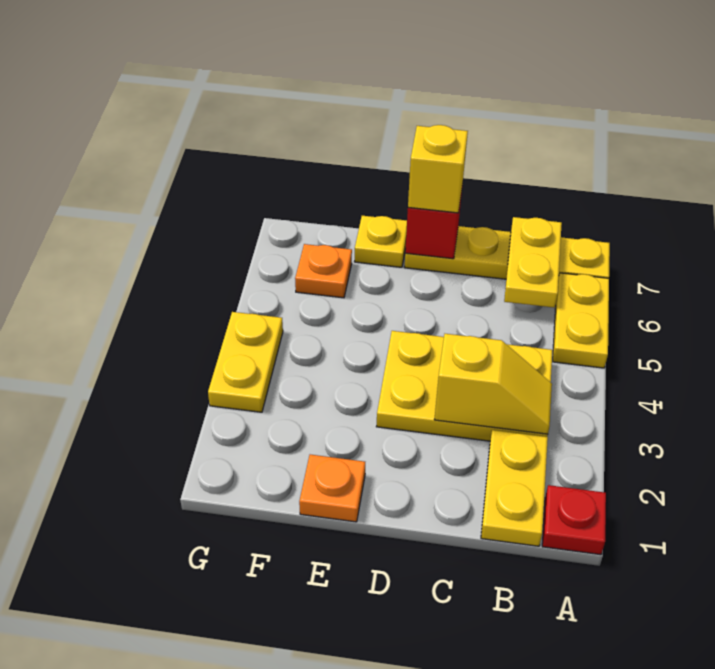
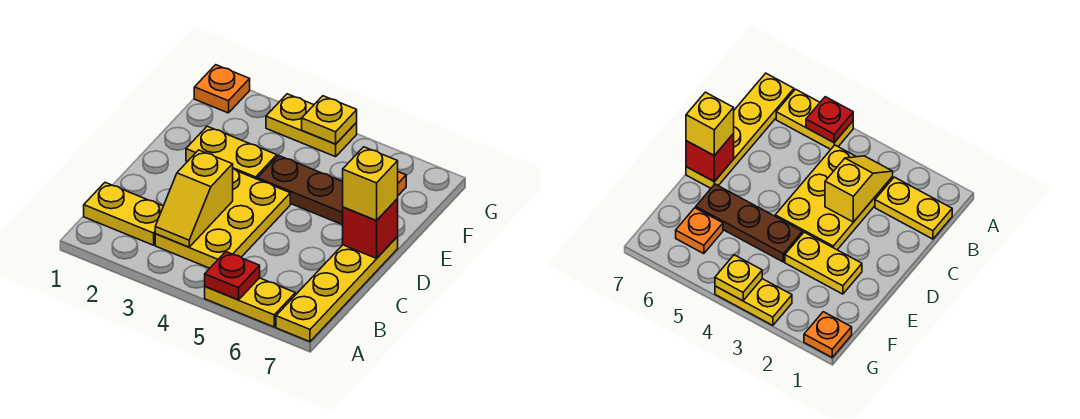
red plate A1 level 1 -> red plate A5 level 2
yellow plate B6:B7 level 2 -> yellow plate E2:E3 level 1
orange plate E1 level 1 -> orange plate G1 level 1
none -> brown plate E4:E6 level 1
yellow plate E7 level 1 -> yellow plate G4 level 2

